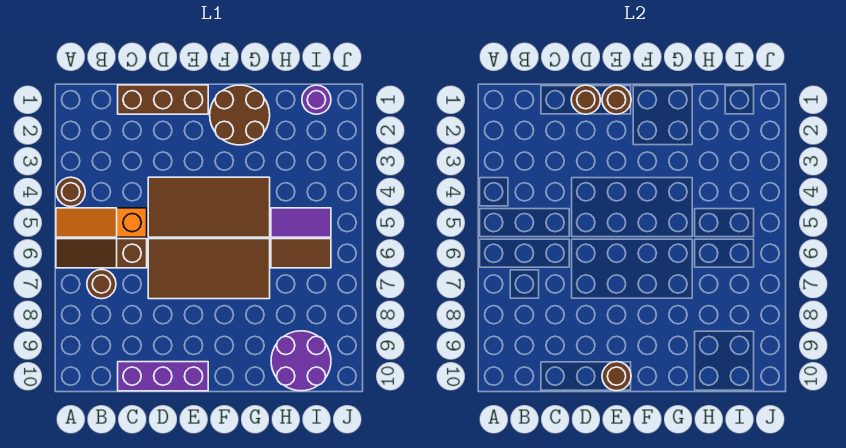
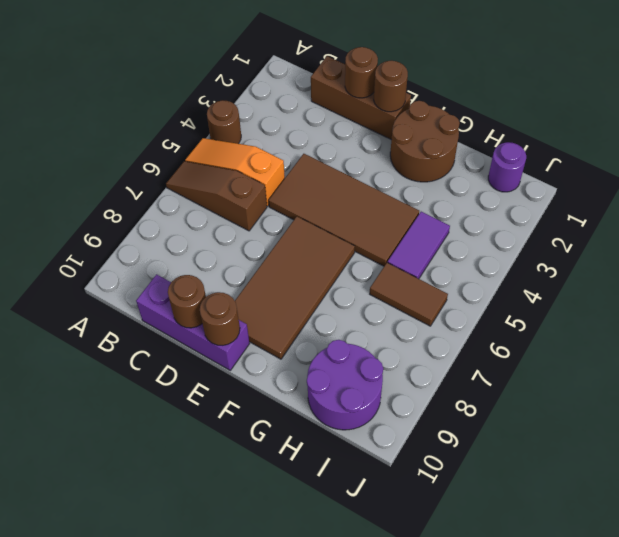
brown round brick B7 level 1 -> brown round brick D10 level 2
brown tile D6:G7 level 1 -> brown tile E6:F9 level 1
purple tile H5:I5 level 1 -> purple tile H4:H5 level 1

